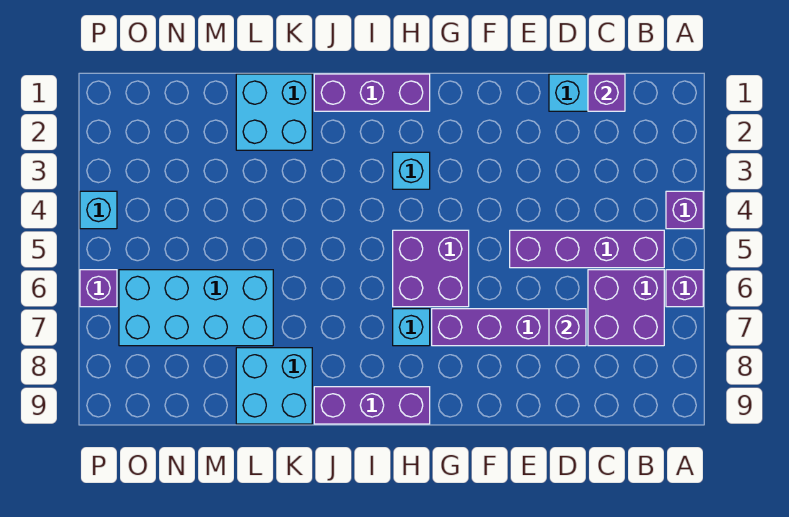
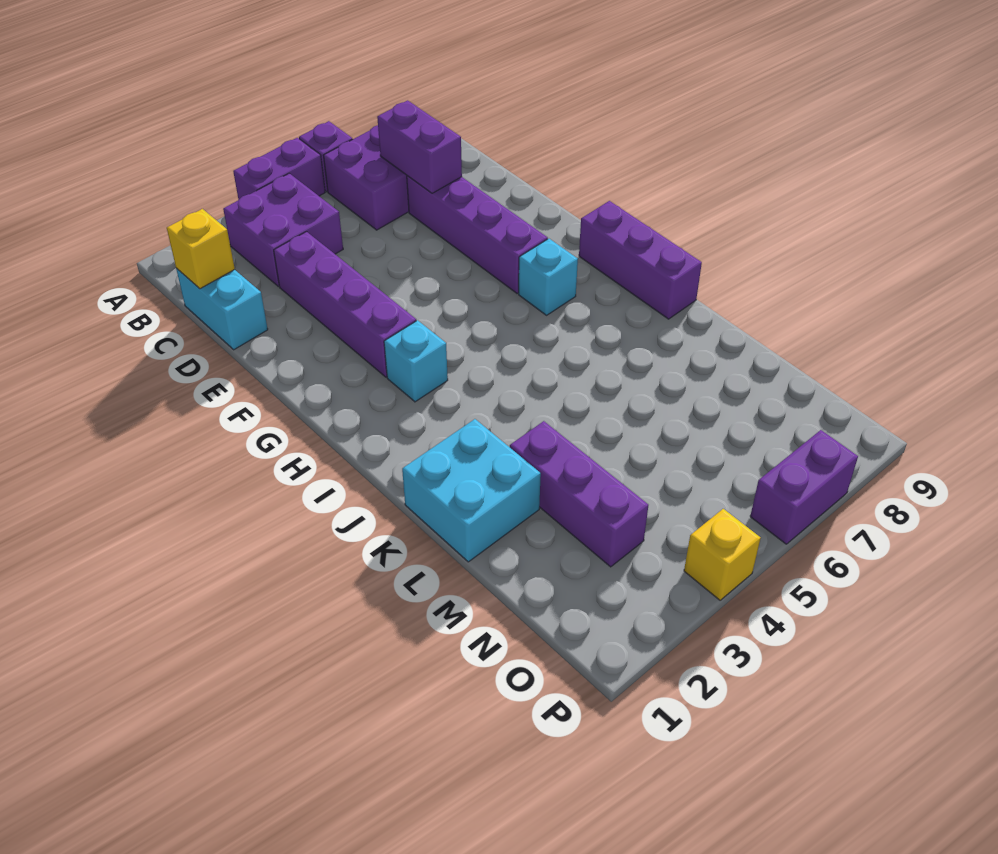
purple brick A4 level 1 -> purple brick A4:A5 level 1
purple brick B5:E5 level 1 -> purple brick D3:G3 level 1
purple brick C1 level 2 -> yellow brick C1 level 2
purple brick D7 level 2 -> purple brick C7:D7 level 2
purple brick G5:H6 level 1 -> purple brick B3:C4 level 1
purple brick H1:J1 level 1 -> purple brick L3:N3 level 1
cyan brick K8:L9 level 1 -> none
cyan brick L6:O7 level 1 -> none
cyan brick P4 level 1 -> yellow brick P4 level 1
purple brick P6 level 1 -> purple brick P6:P7 level 1

